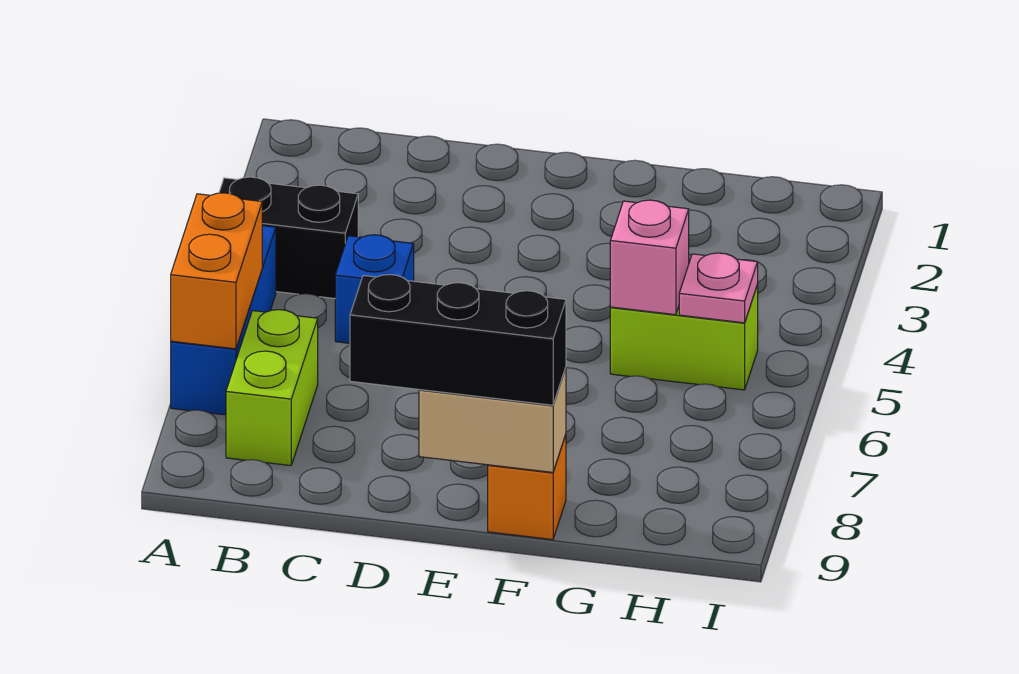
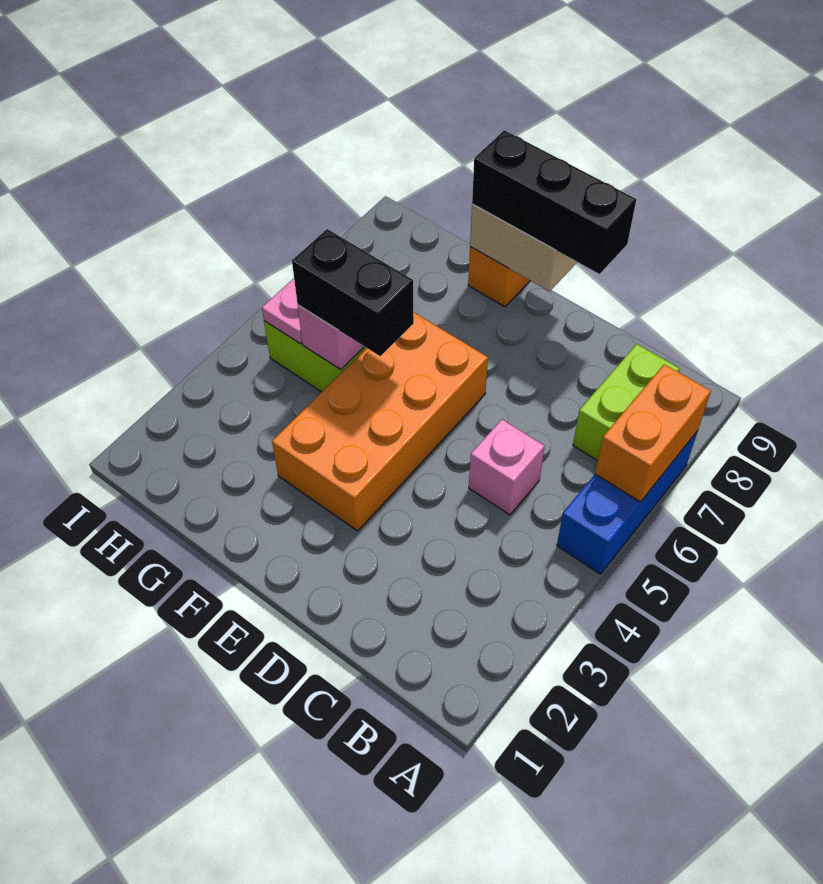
black brick A4:B4 level 1 -> black brick F5:G5 level 3
blue brick C5 level 1 -> pink brick C5 level 1
none -> orange brick E3:F6 level 1

